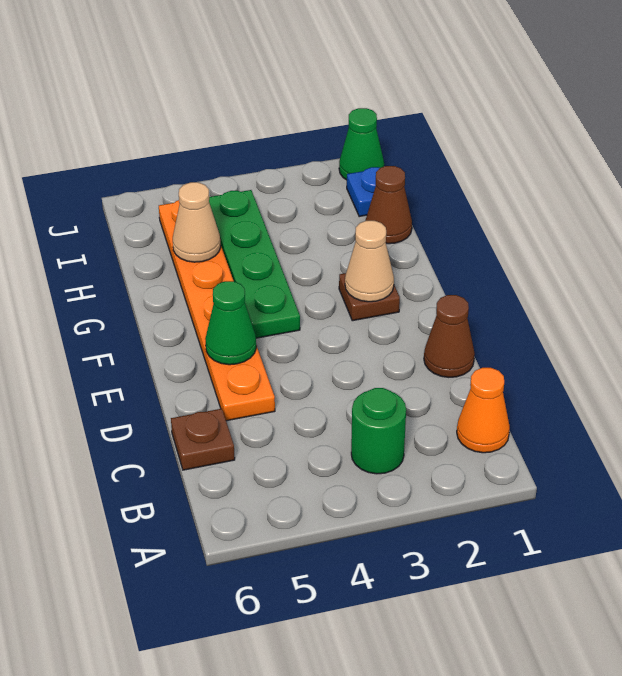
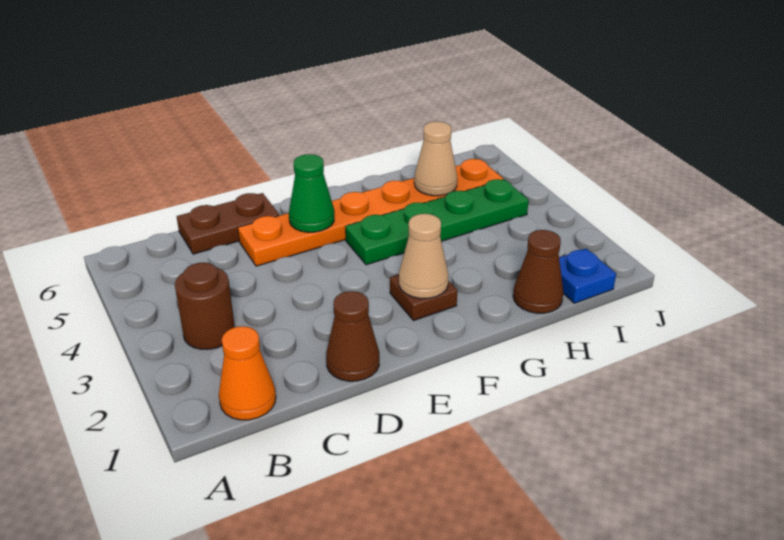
green round brick B3 level 1 -> brown round brick B3 level 1
brown plate C6 level 1 -> brown plate C6:D6 level 1
green cone J1 level 1 -> none

